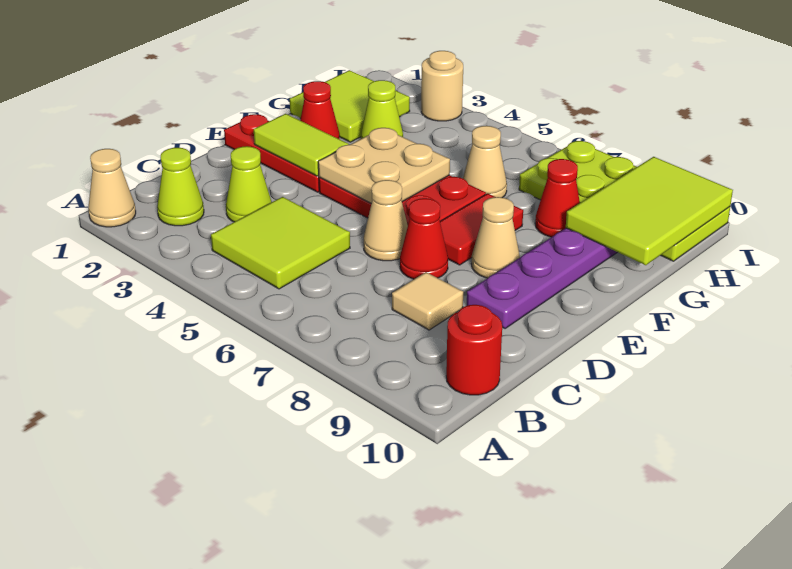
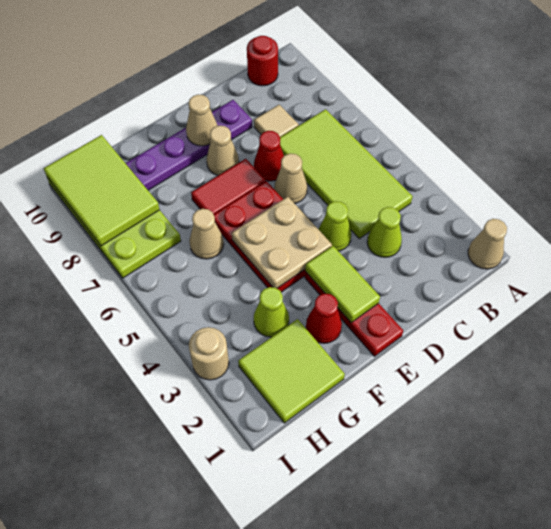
lime cone B2 level 1 -> lime cone D4 level 1
lime tile B4:C5 level 1 -> lime tile B4:C7 level 1
none -> tan cone E9 level 2
red cone G8 level 1 -> none
lime tile G9:I10 level 2 -> lime tile H8:I10 level 2

